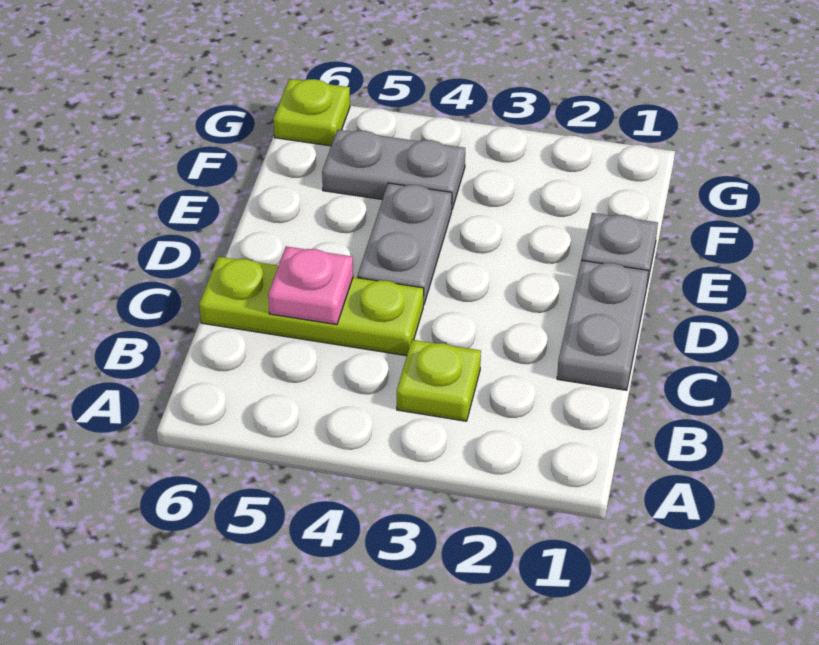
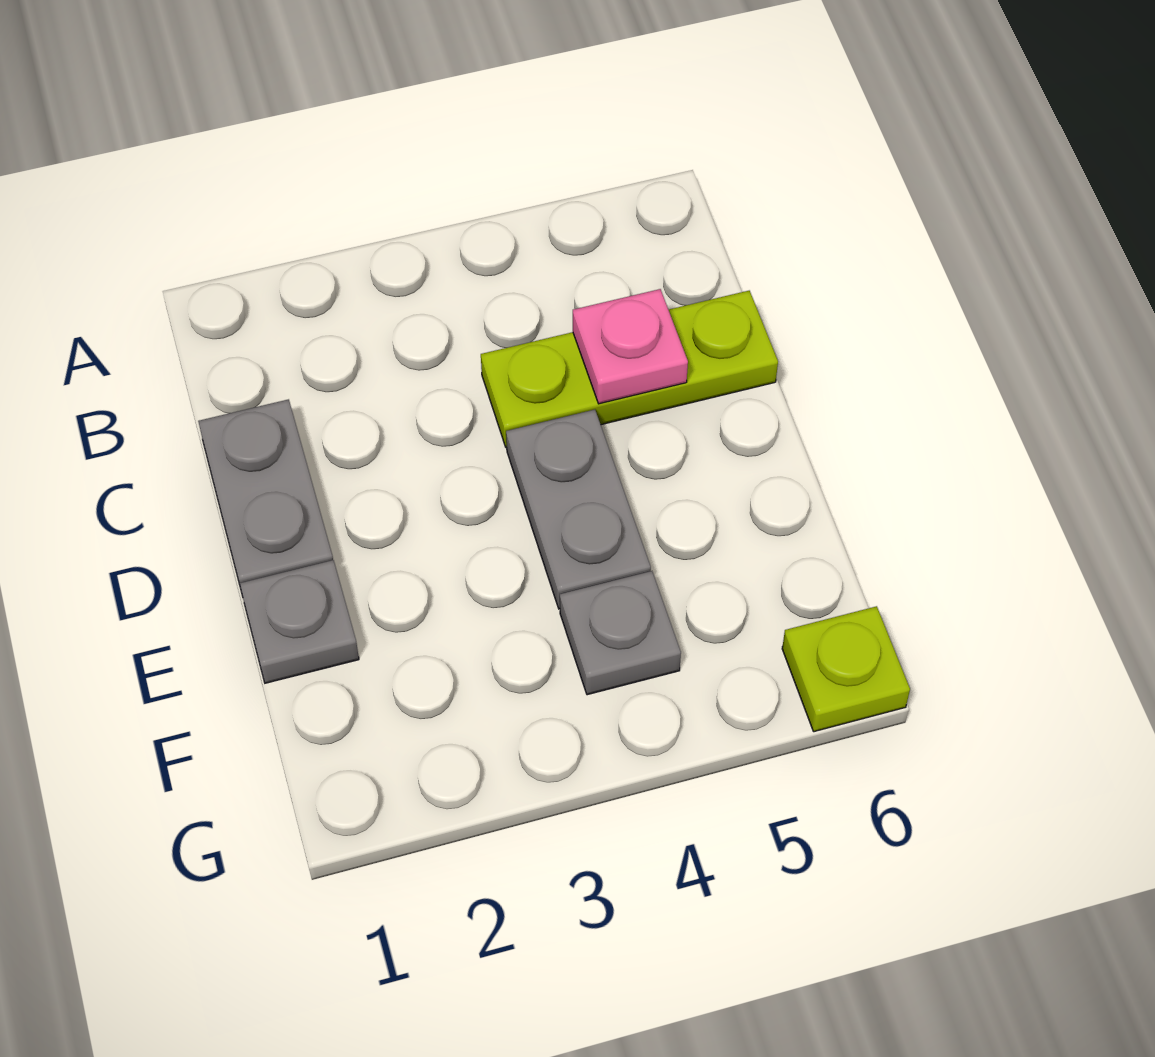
lime plate B3 level 1 -> none
grey plate F4:F5 level 1 -> grey plate F4 level 1

